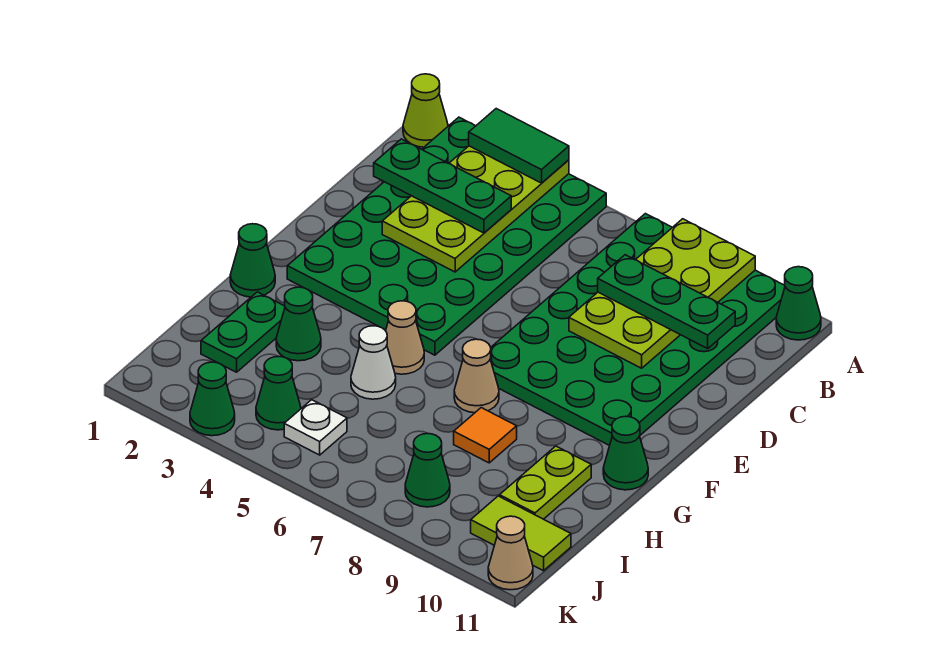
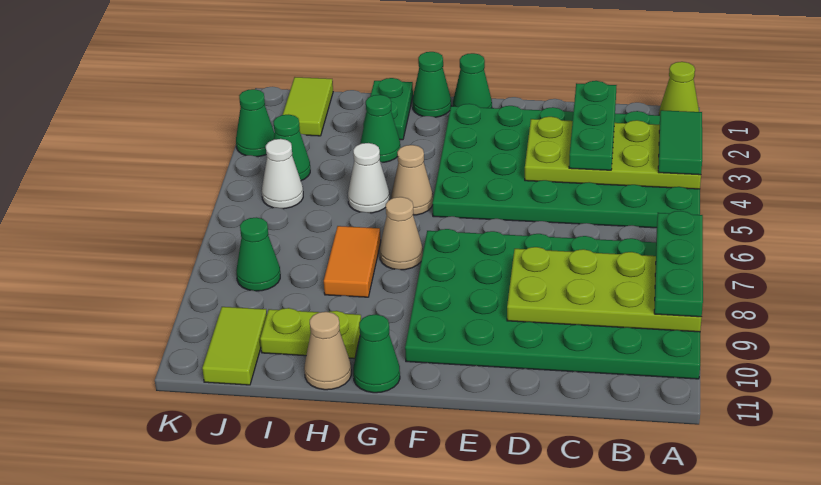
green cone A11 level 1 -> green cone F1 level 1
green plate C8:C10 level 3 -> green plate A7:A9 level 3
green plate H2:I2 level 1 -> green plate H1:H2 level 1
orange tile H8 level 1 -> orange tile H7:H8 level 1
none -> lime tile J1:J2 level 1
white plate J5 level 1 -> white cone J5 level 1
tan cone K11 level 1 -> tan cone H11 level 1

